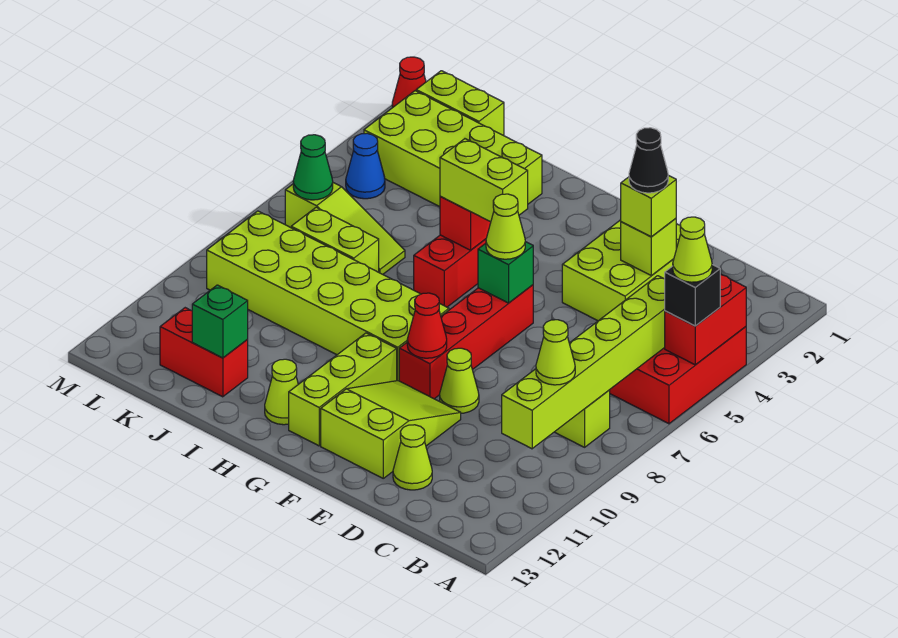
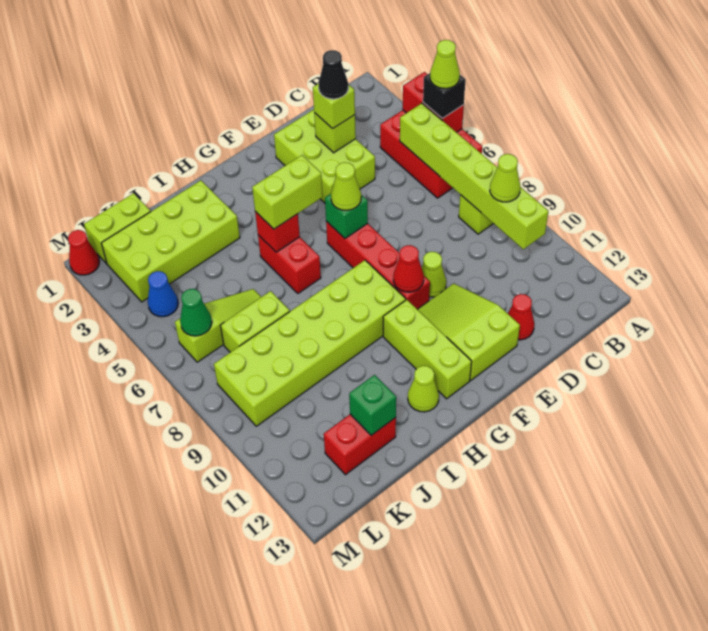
lime cone D12 level 1 -> red cone D12 level 1

